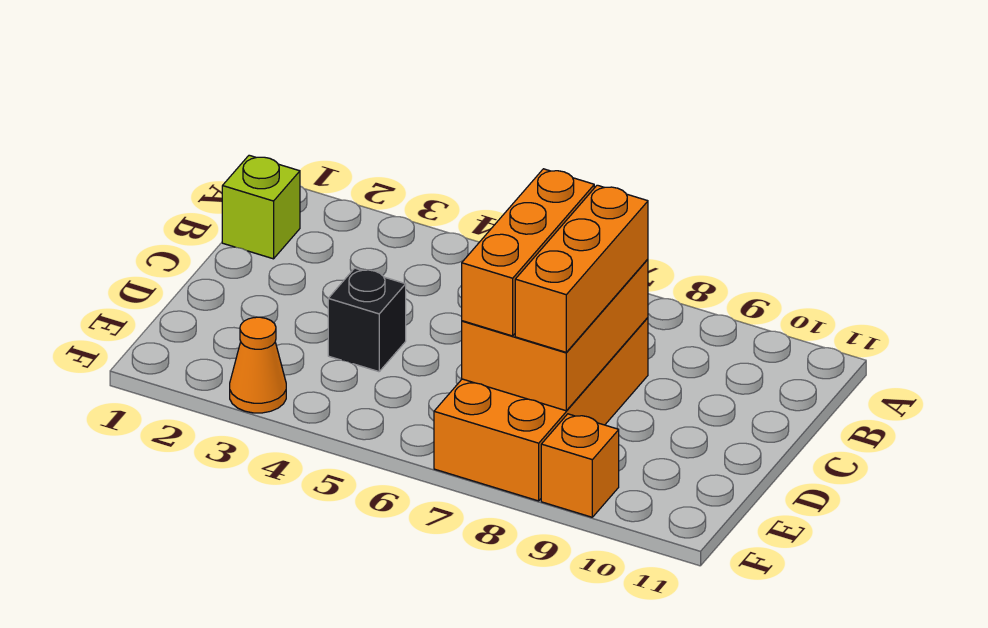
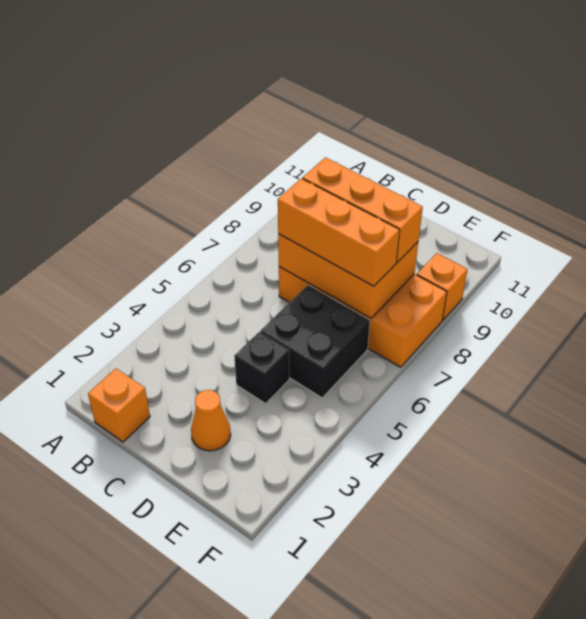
lime brick B1 level 1 -> orange brick B1 level 1
none -> black brick D5:E6 level 1
orange cone F3 level 1 -> orange cone D2 level 1

